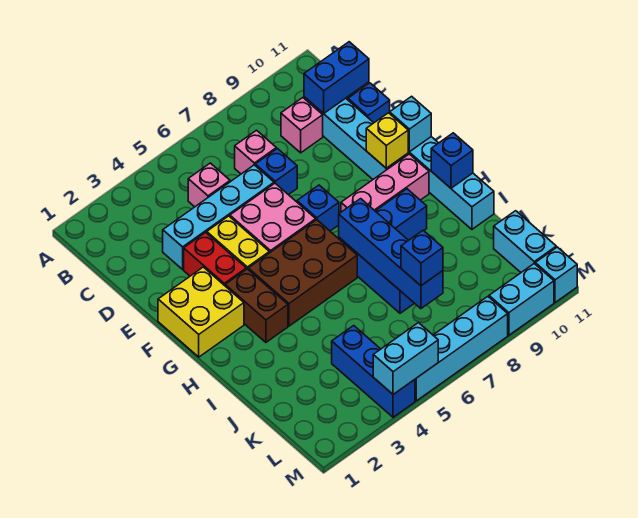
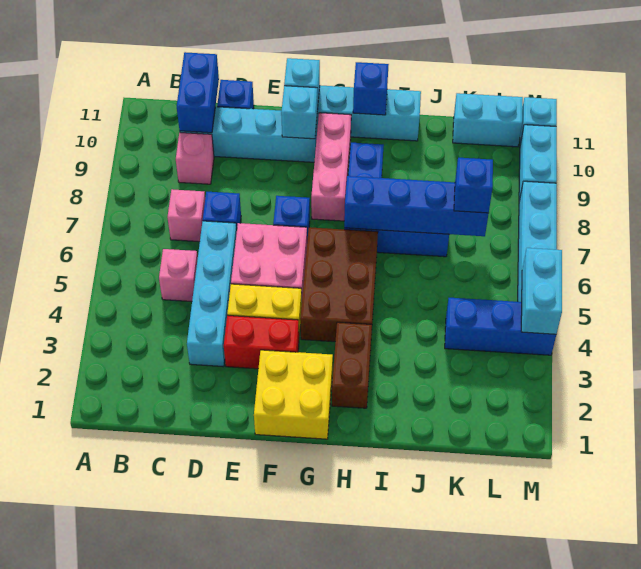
yellow brick F10 level 2 -> cyan brick F10 level 2
brown brick G3:H3 level 1 -> brown brick H2:H3 level 1

